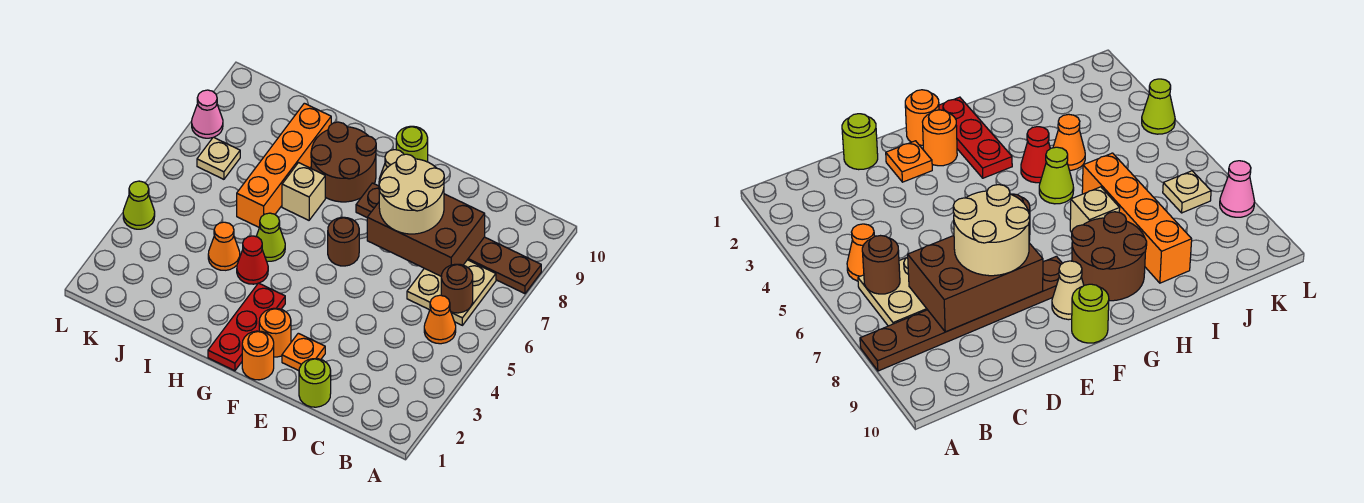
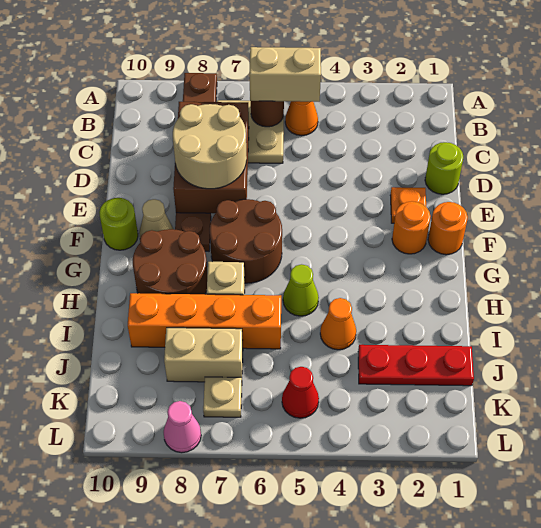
none -> tan brick B5:B6 level 3
brown round brick F6 level 1 -> brown round brick F6:G7 level 1
red plate G1:G3 level 1 -> red plate J1:J3 level 1
red cone H4 level 1 -> red cone K5 level 1
none -> tan brick J7:J8 level 1
lime cone L4 level 1 -> none

